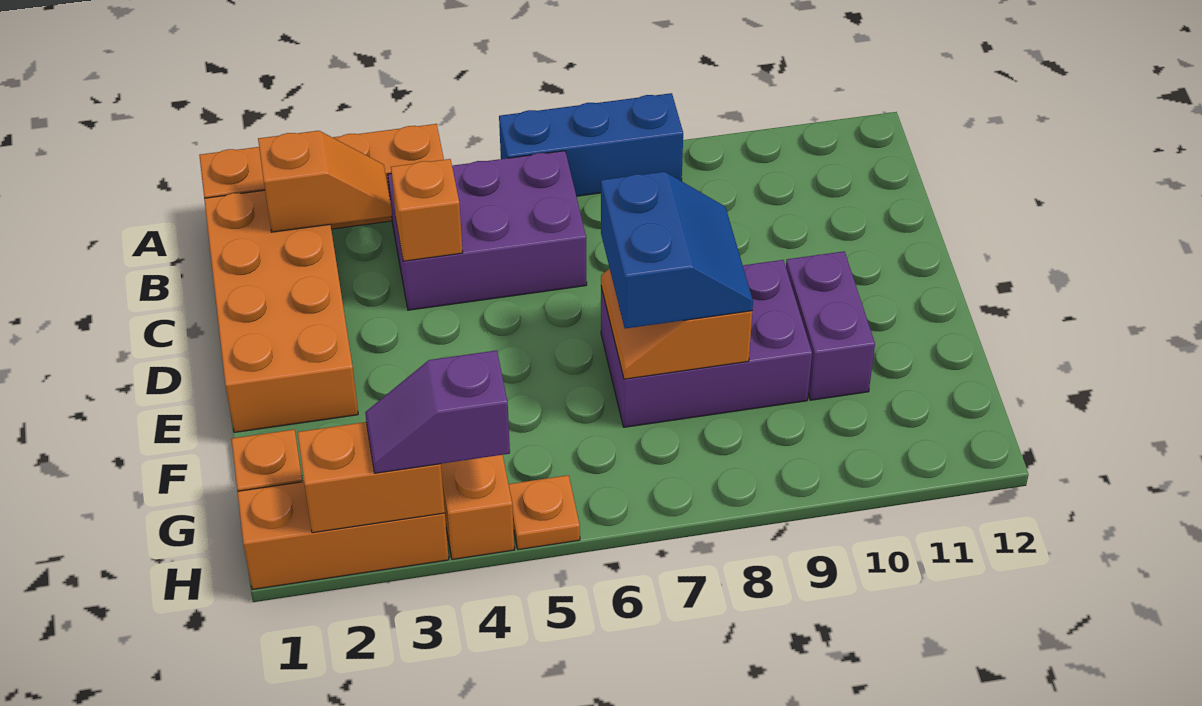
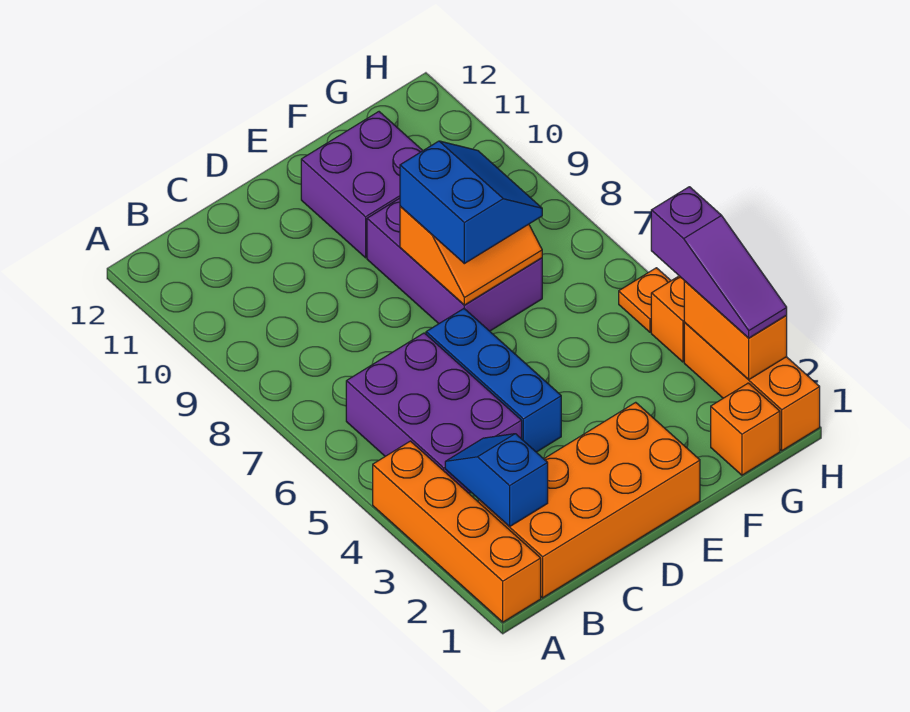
blue brick A6:A8 level 1 -> blue brick D4:D6 level 1
orange slope B2:B3 level 2 top 2 -> blue slope B2:B3 level 2 top 2
orange brick C4 level 2 -> none
blue slope E7:F8 level 3 top 7 -> blue slope E7:F8 level 3 top E
purple brick E10:F10 level 1 -> purple brick E10:F11 level 1
purple slope H3:H4 level 3 top 4 -> purple slope H2:H4 level 3 top 4

